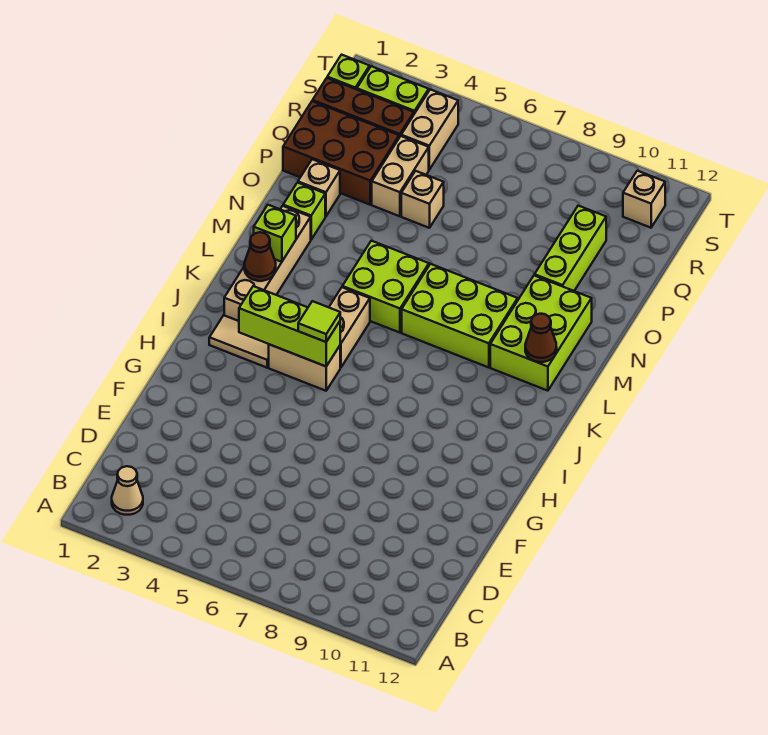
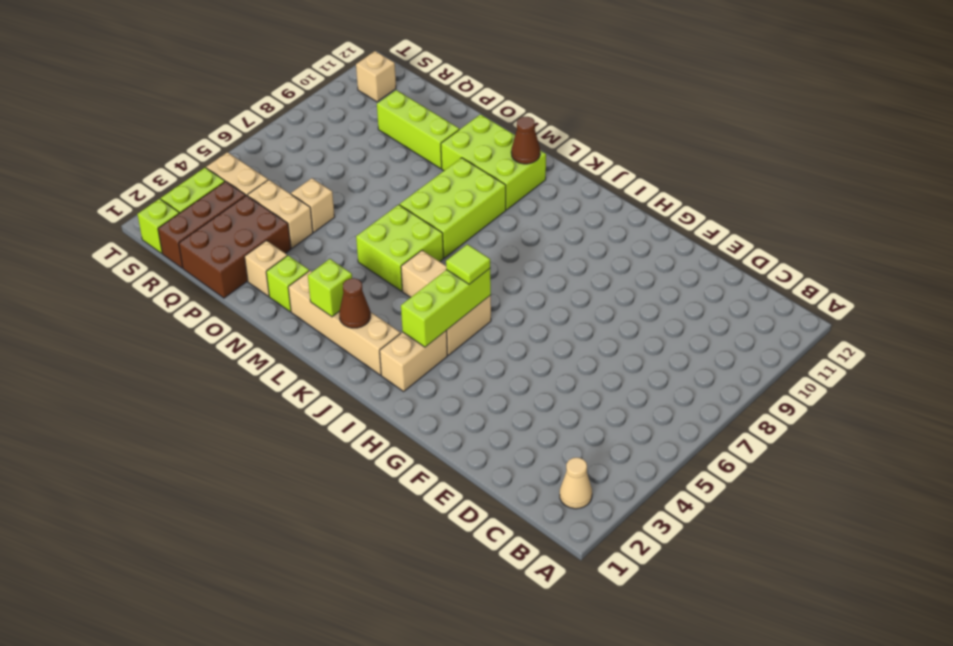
tan tile I2:I3 level 1 -> tan brick I2:I3 level 1

